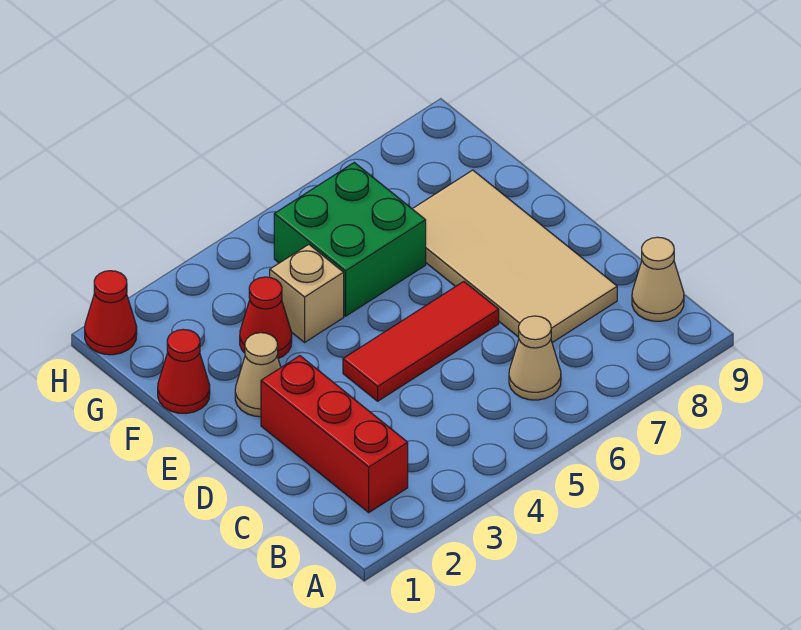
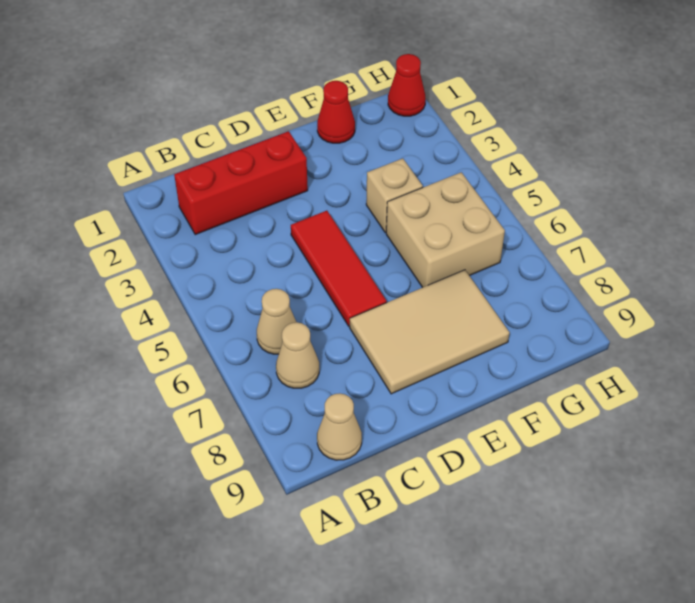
tan tile C7:F8 level 1 -> tan tile D7:F8 level 1
tan cone E2 level 1 -> tan cone B7 level 1
red cone F3 level 1 -> none
green brick F5:G6 level 1 -> tan brick F5:G6 level 1

